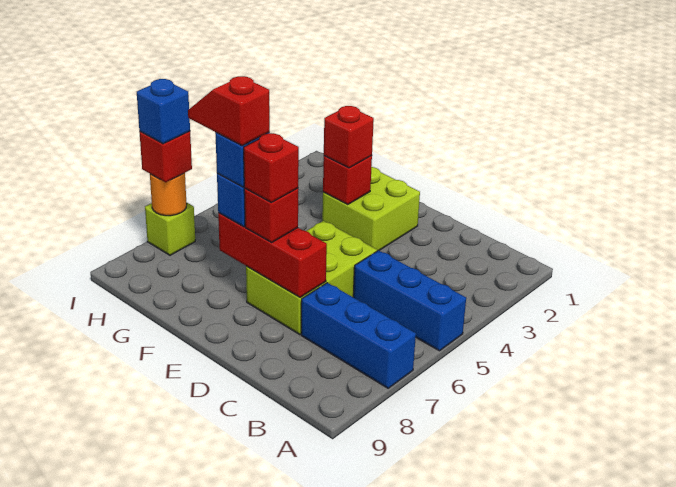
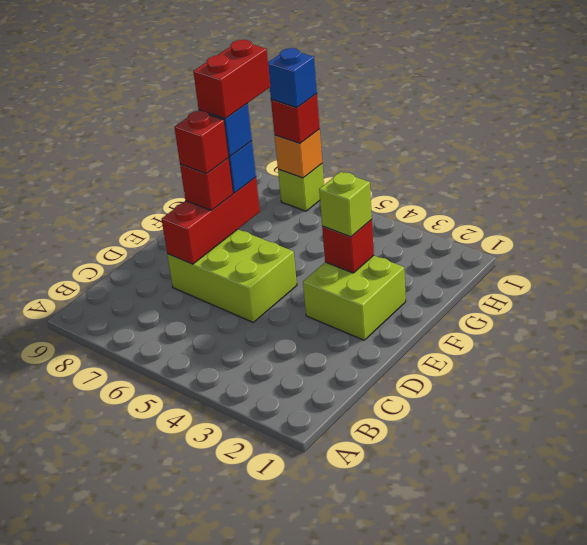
blue brick A5:C5 level 1 -> none
blue brick A7:C7 level 1 -> none
red brick F3 level 3 -> lime brick F3 level 3
red slope F7:G7 level 5 top F -> red brick F7:G7 level 5
orange round brick I7 level 2 -> orange brick I7 level 2

